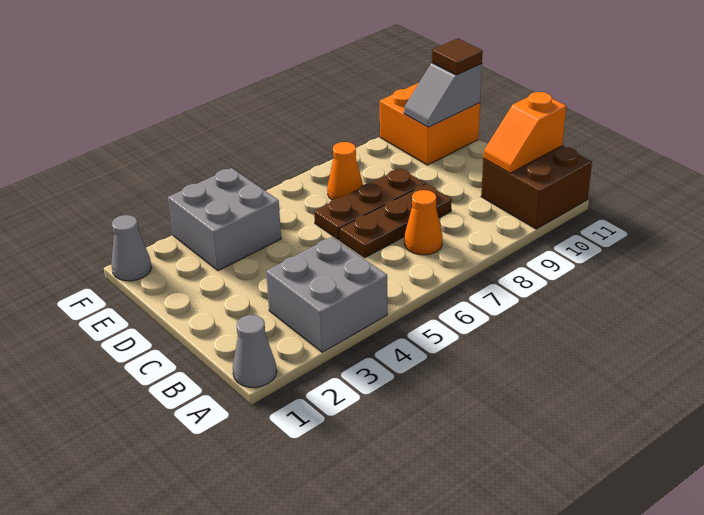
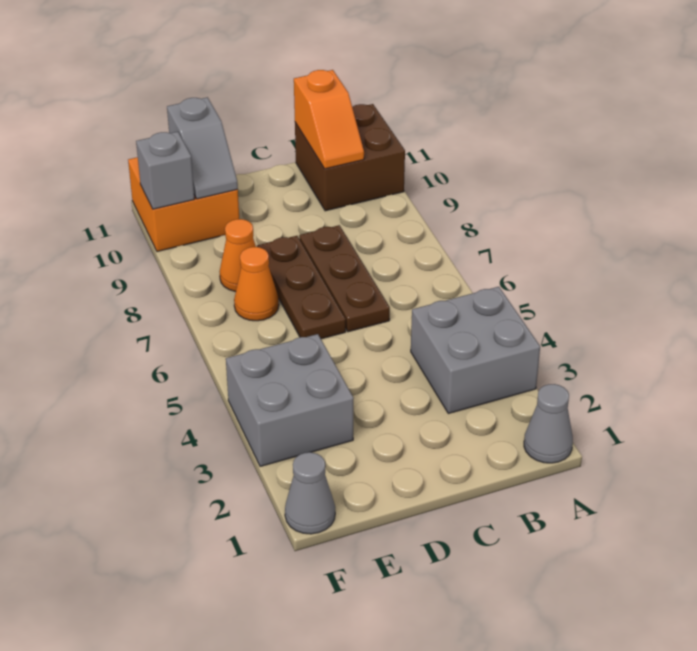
orange cone B7 level 1 -> orange cone E8 level 1
brown tile E11 level 3 -> none
none -> grey brick F10 level 2

